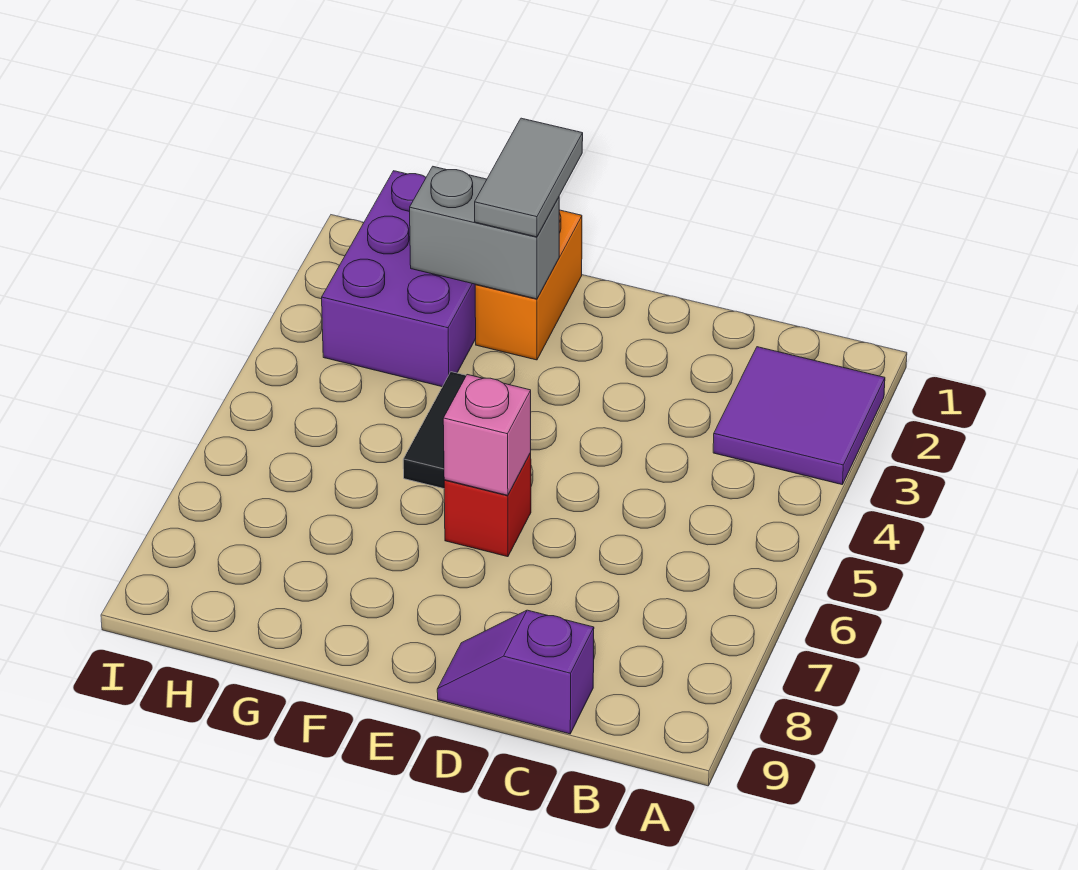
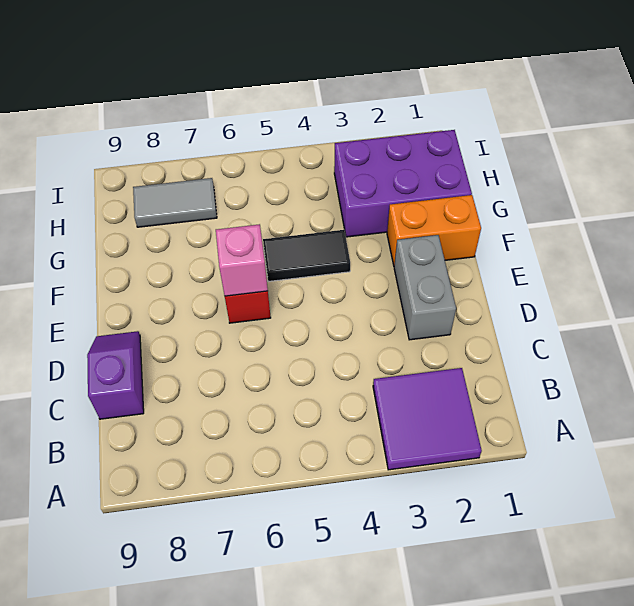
grey tile F1:F2 level 3 -> grey tile H7:H8 level 1
grey brick F2:G2 level 2 -> grey brick D2:E2 level 1

